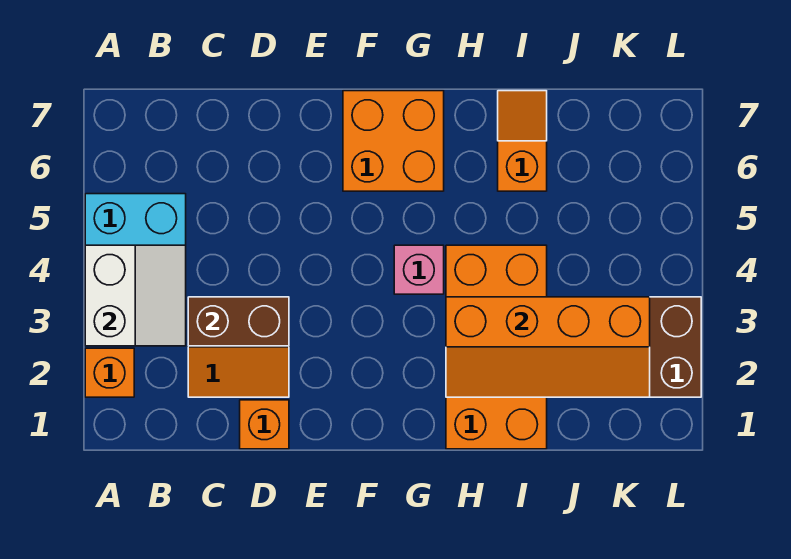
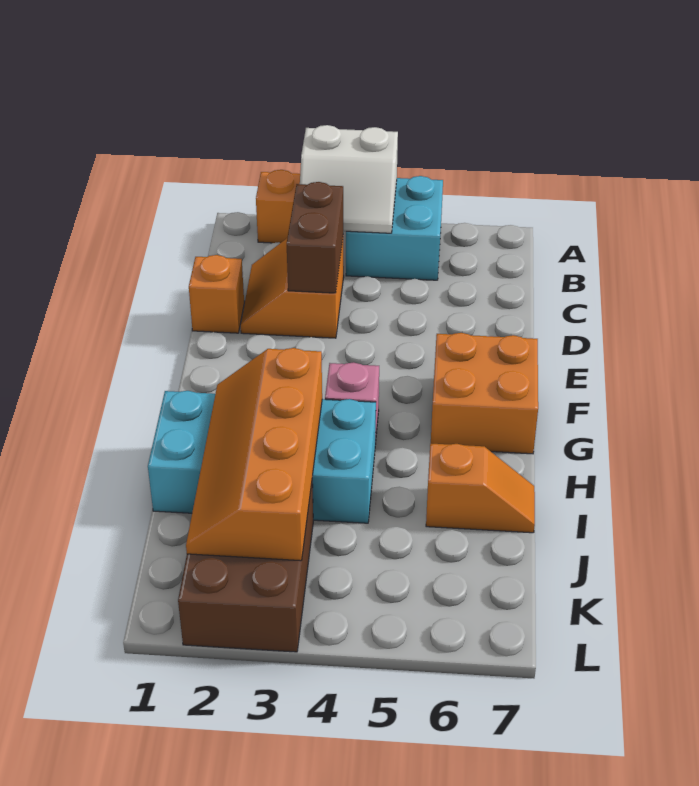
orange brick H1:I4 level 1 -> cyan brick H1:I4 level 1

